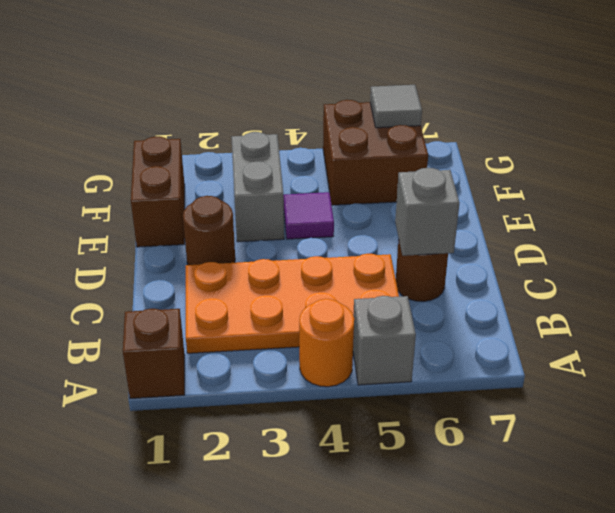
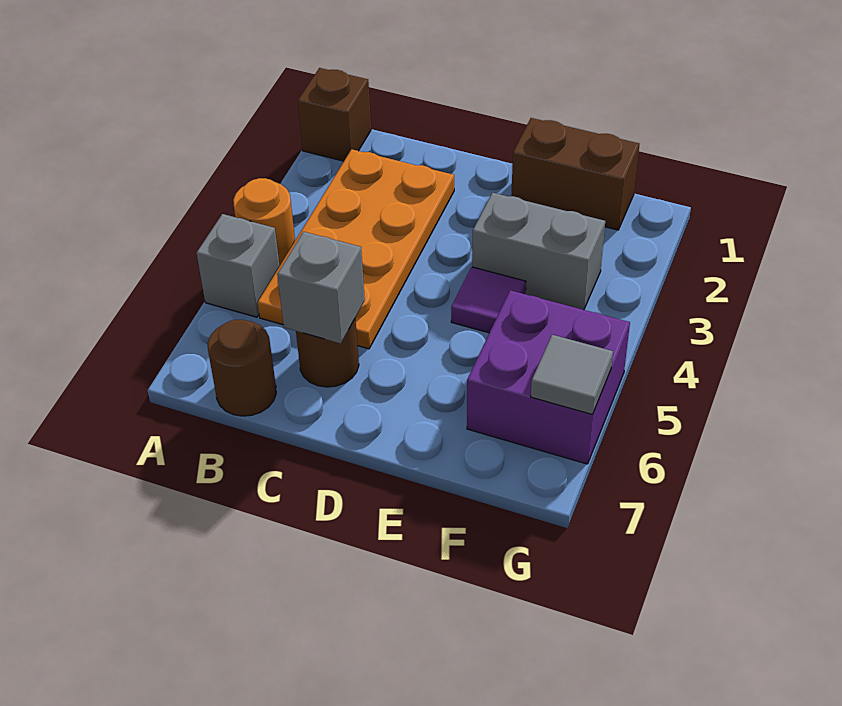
brown round brick D2 level 1 -> brown round brick B7 level 1
brown brick F5:G6 level 1 -> purple brick F5:G6 level 1

